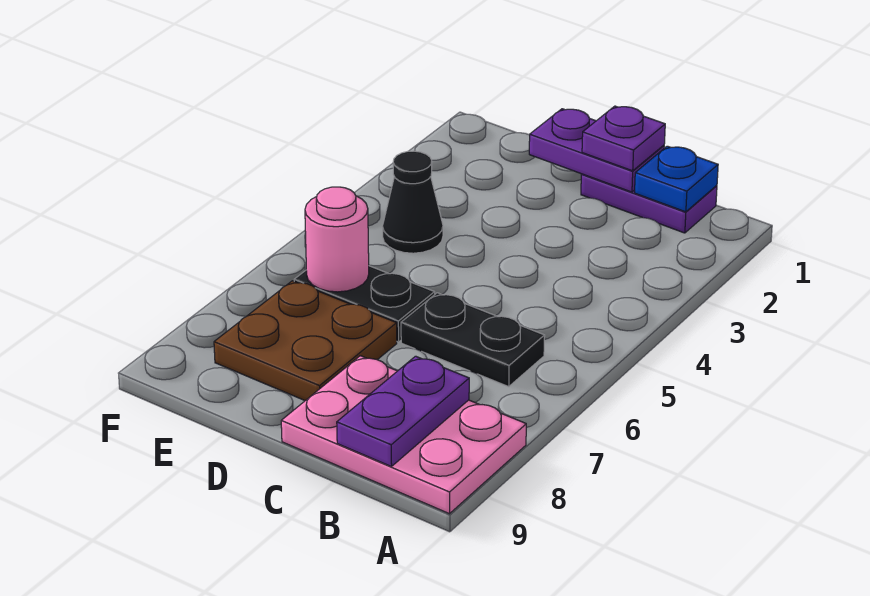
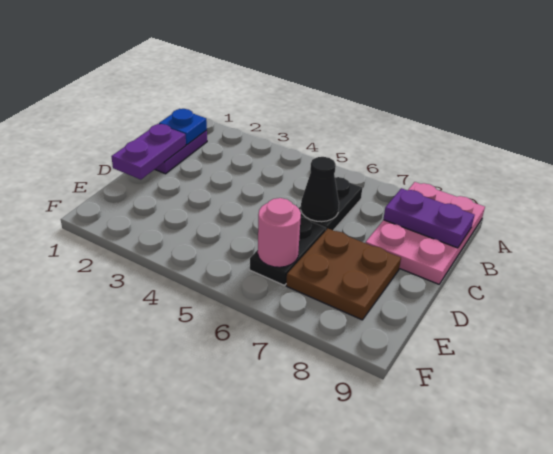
purple plate C1 level 3 -> none
black cone E4 level 1 -> black cone C6 level 2

